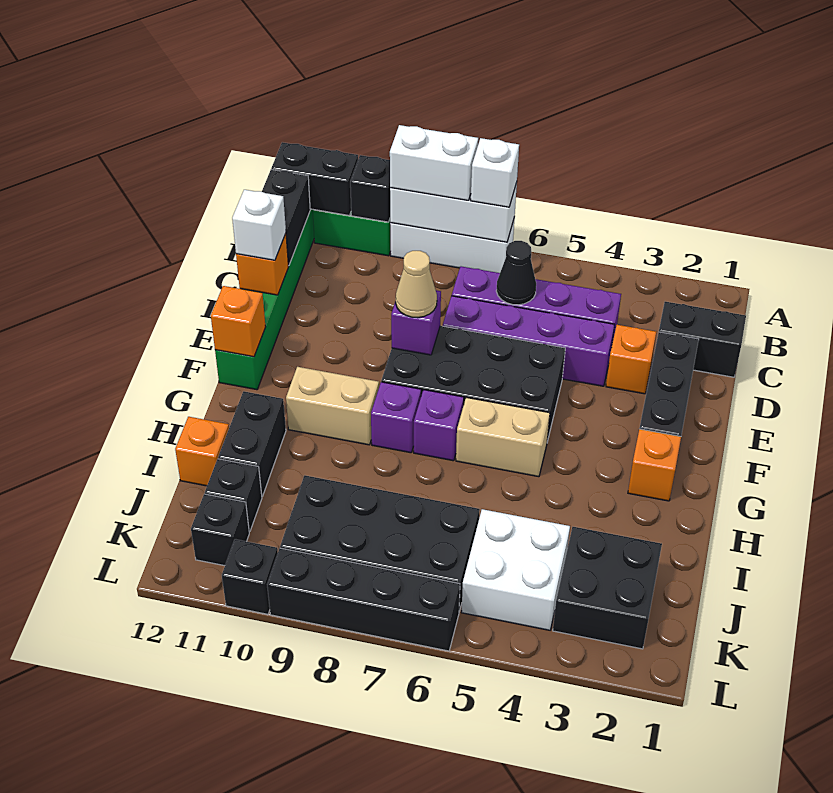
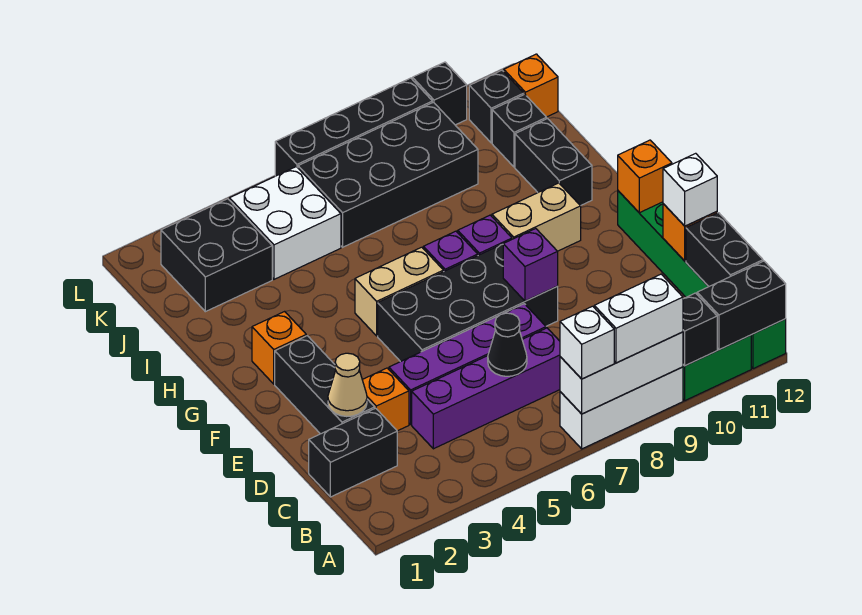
tan cone E8 level 3 -> tan cone D2 level 2
orange brick I12 level 1 -> orange brick K12 level 1

